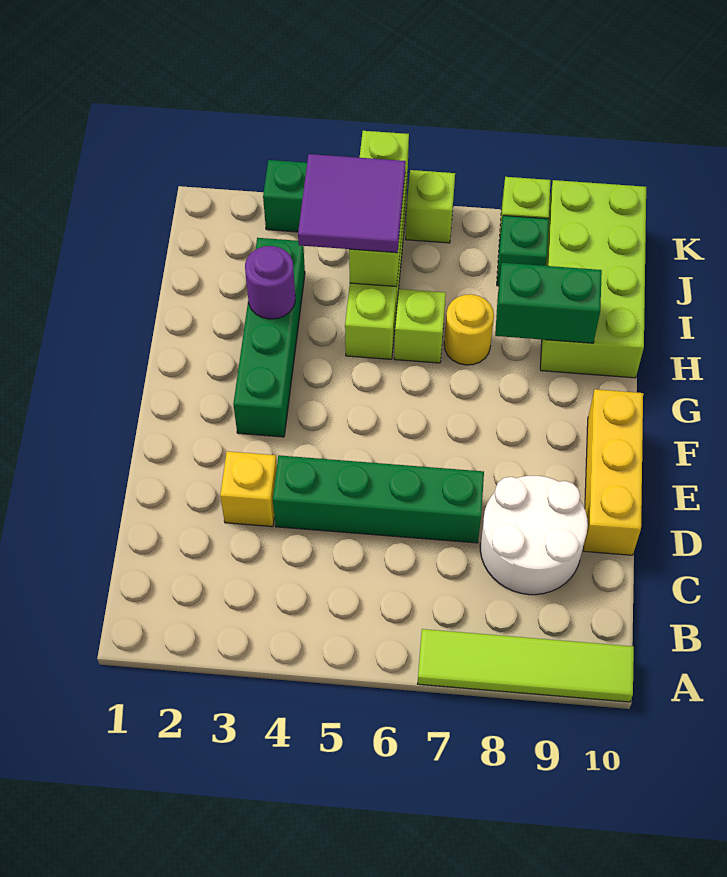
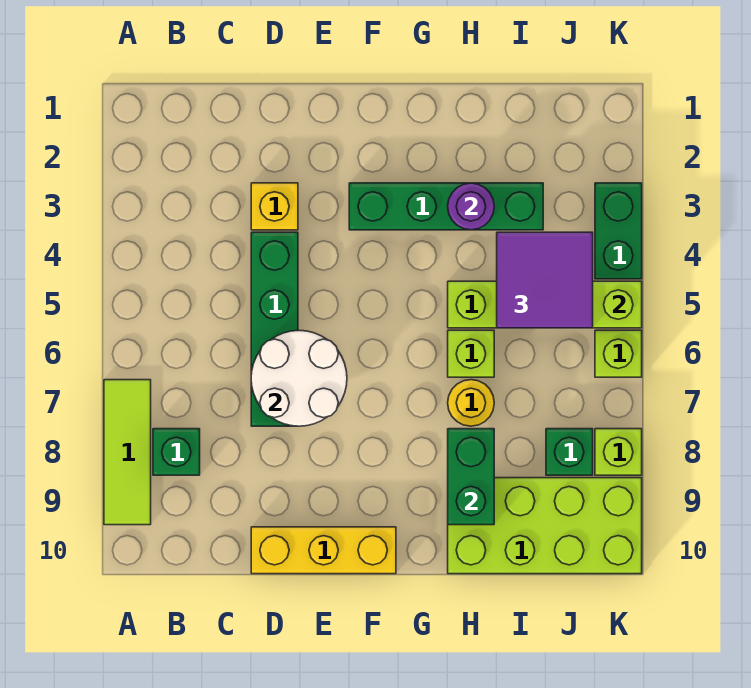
lime tile A7:A10 level 1 -> lime tile A7:A9 level 1
none -> green brick B8 level 1
white round brick C8:D9 level 1 -> white round brick D6:E7 level 2

